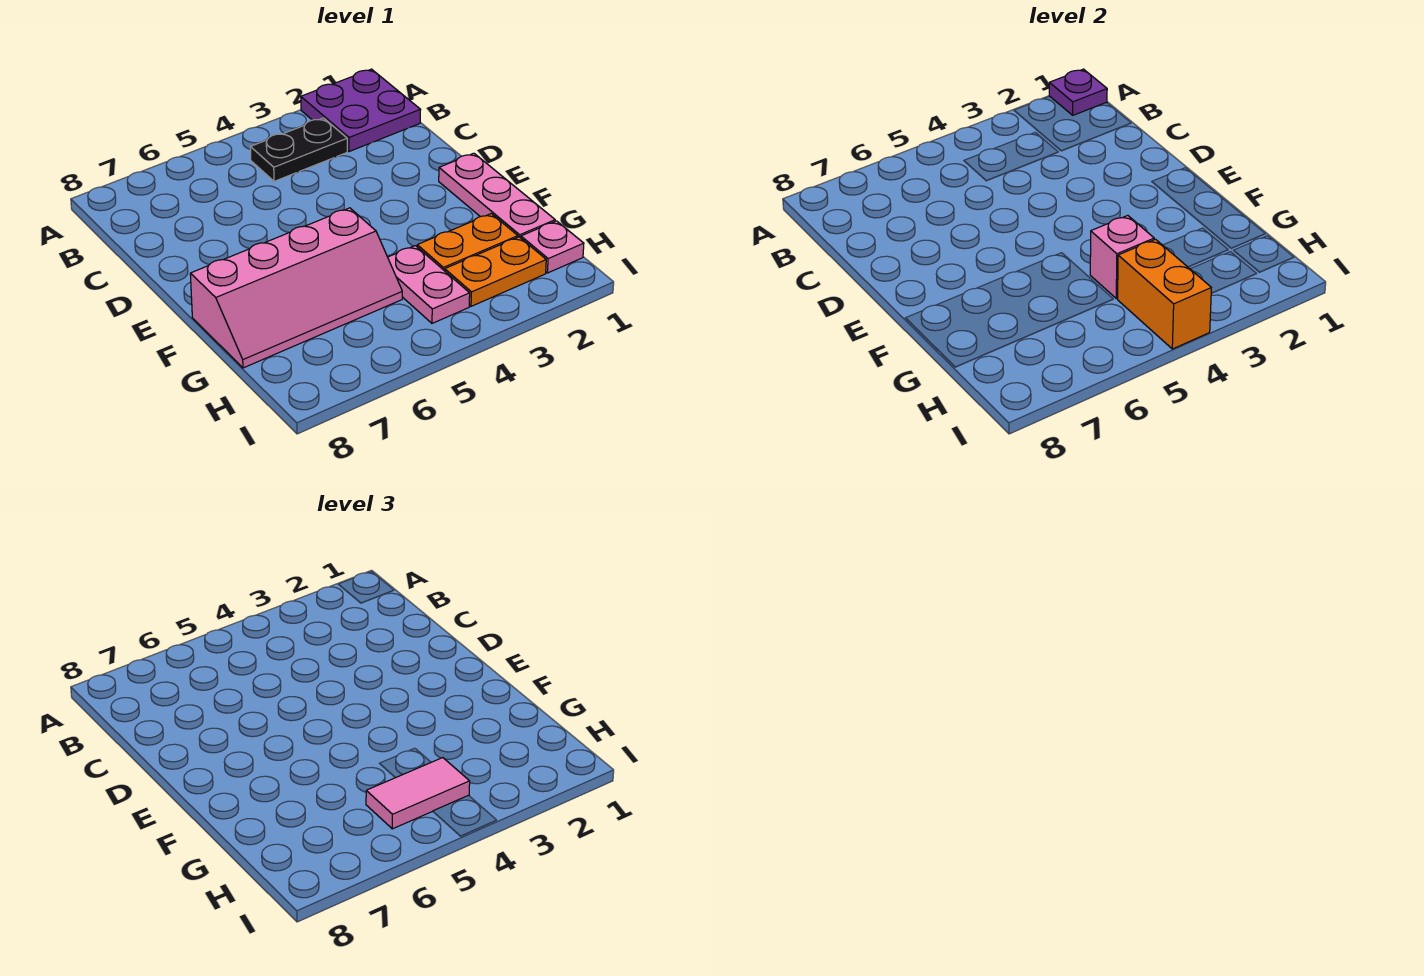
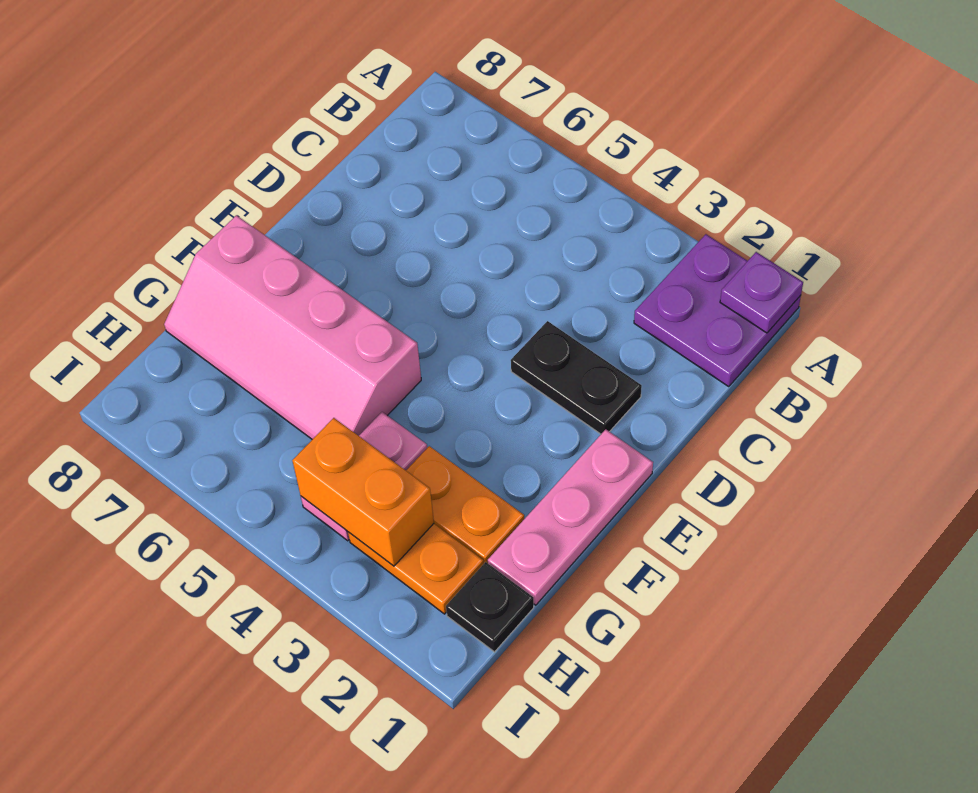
black plate B3:B4 level 1 -> black plate D2:D3 level 1
pink brick G4 level 2 -> none
pink plate H1 level 1 -> black plate H1 level 1
orange brick H4:I4 level 2 -> orange brick H3:H4 level 2
pink tile H4:H5 level 3 -> none

